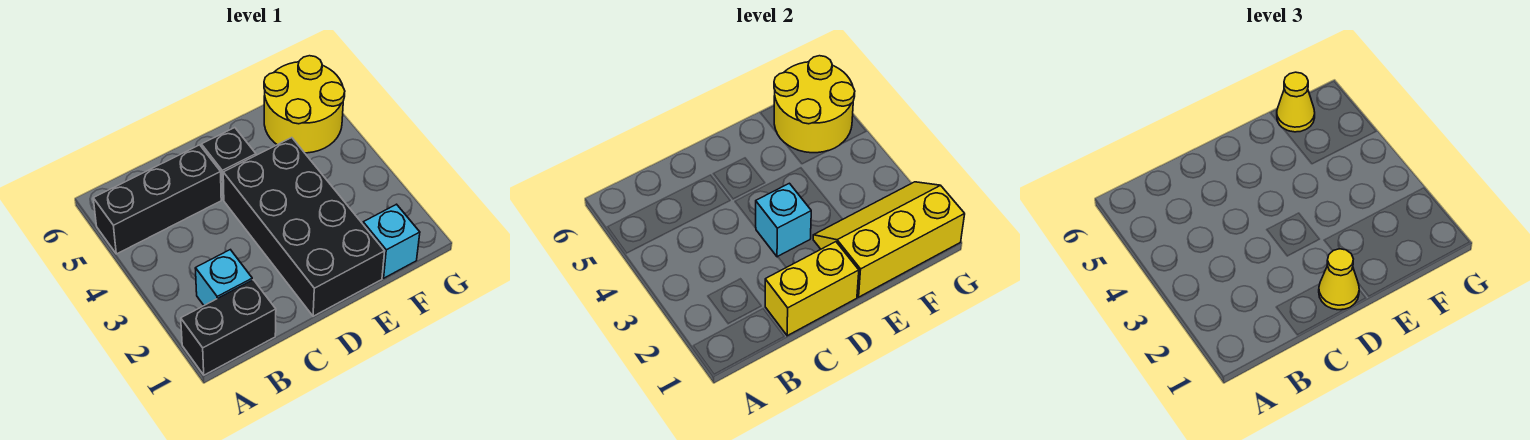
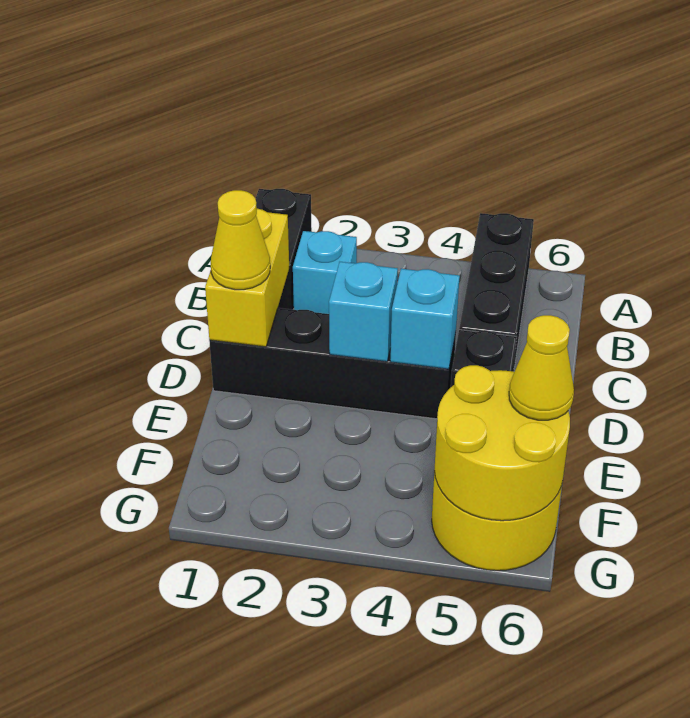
black brick D1:E4 level 1 -> black brick D1:D4 level 1
yellow slope E1:G2 level 2 top 1 -> none
cyan brick F1 level 1 -> cyan brick D4 level 2

